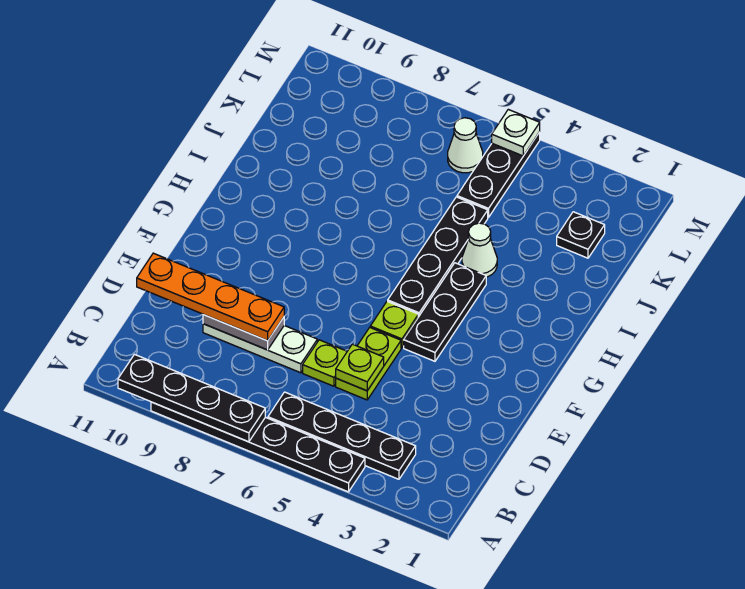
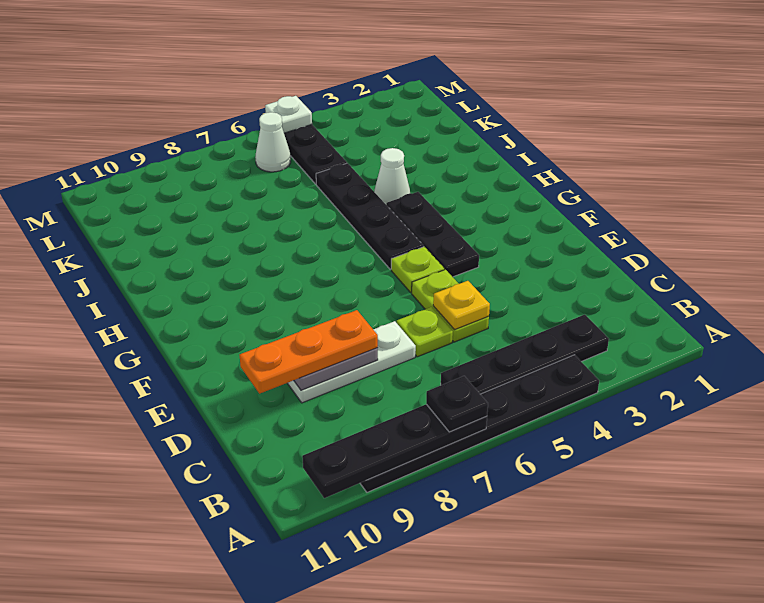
lime plate D5 level 2 -> yellow plate D5 level 2
orange plate D8:D11 level 3 -> orange plate D8:D10 level 3
black plate K2 level 1 -> black plate A7 level 3

